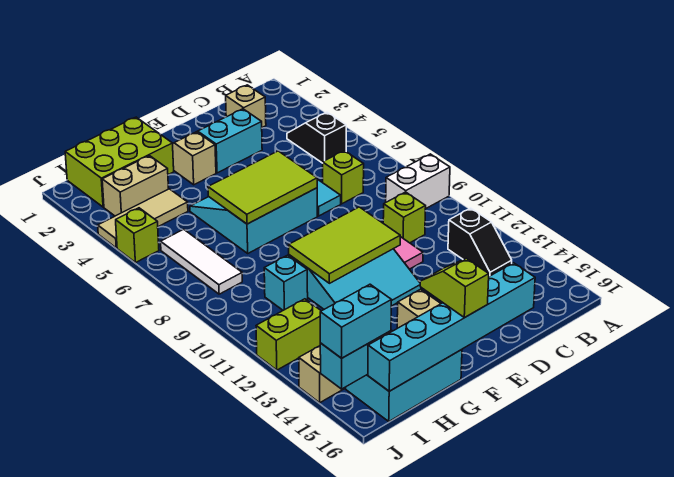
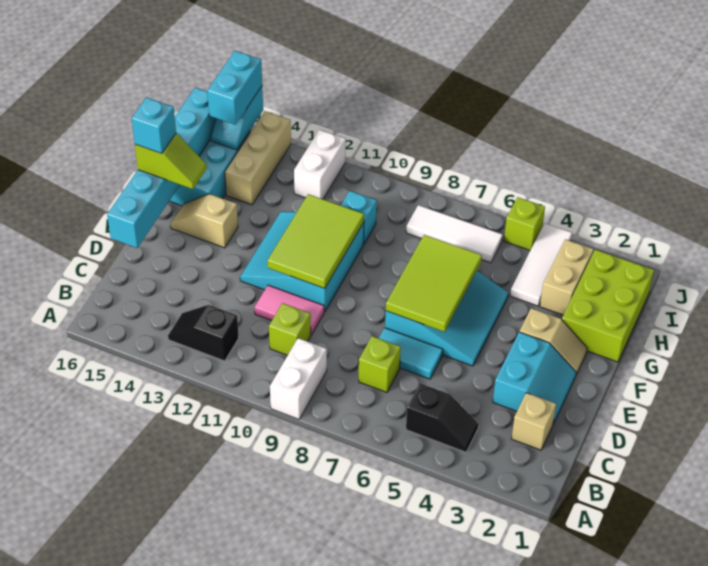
none -> cyan brick F16 level 4
tan tile H4:J4 level 1 -> white tile H4:J4 level 1
lime brick I12:J12 level 1 -> white brick I12:J12 level 1

